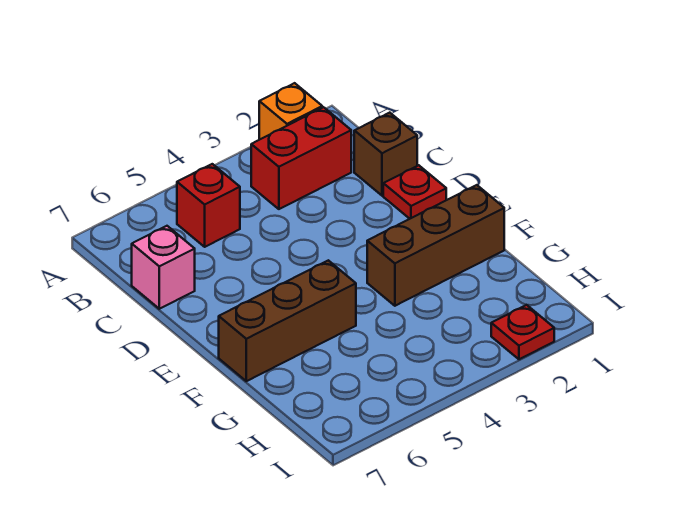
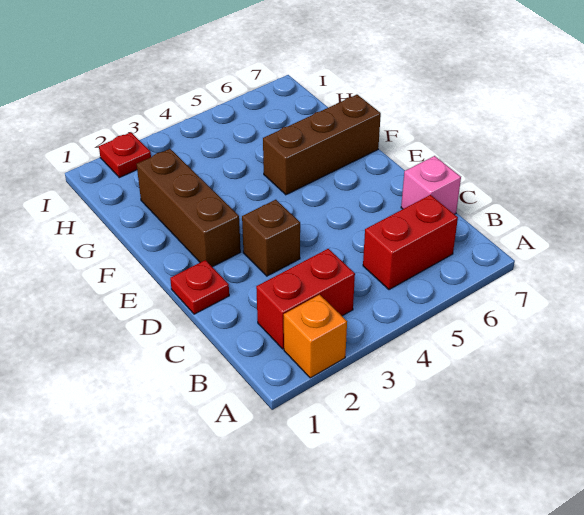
red brick B5 level 1 -> red brick B5:B6 level 1
brown brick C1 level 1 -> brown brick D3 level 1
brown brick F1:F3 level 1 -> brown brick E2:G2 level 1

